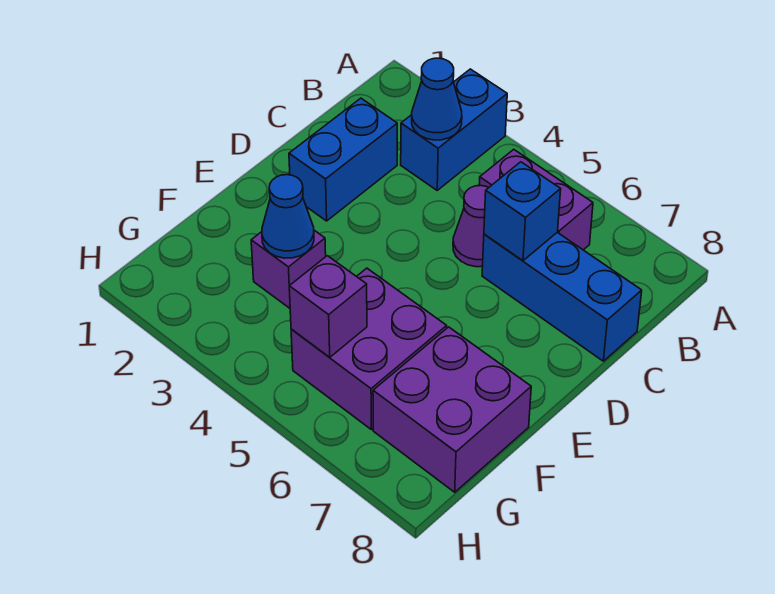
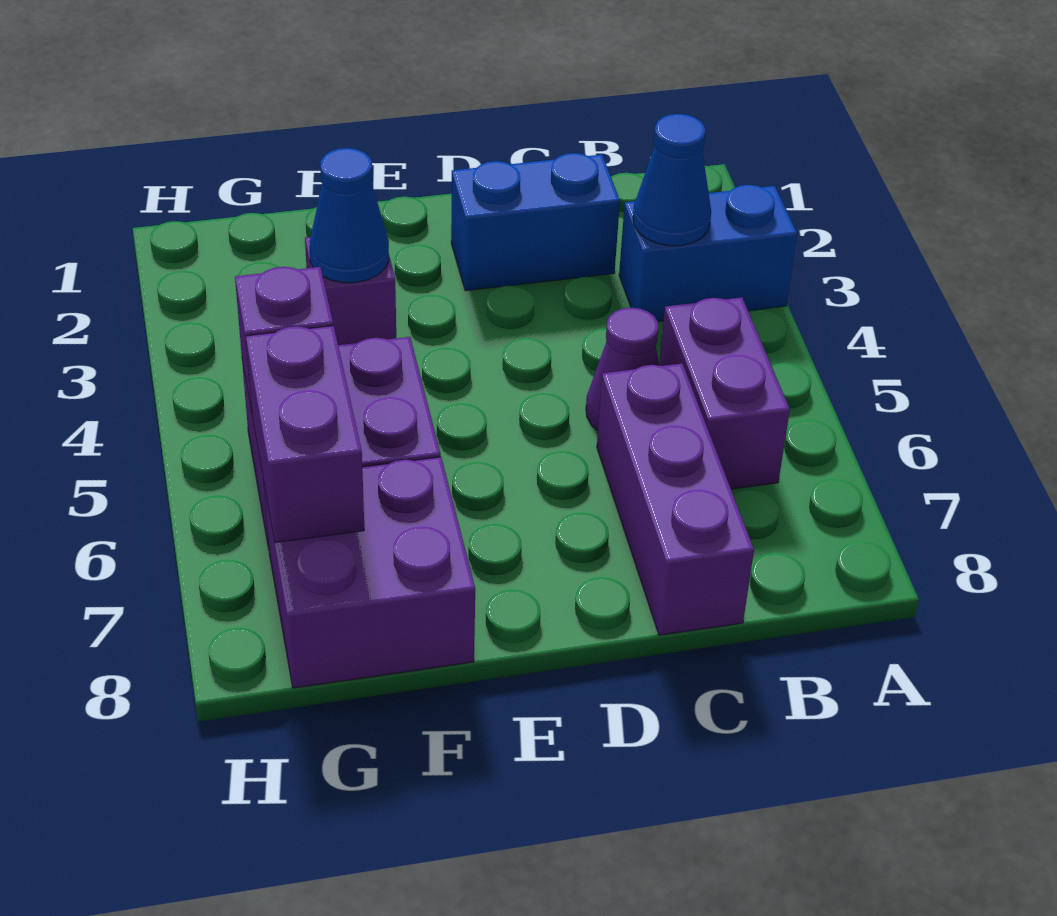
blue brick C6:C8 level 1 -> purple brick C6:C8 level 1
blue brick C6 level 2 -> none
none -> purple brick G6:G7 level 2

